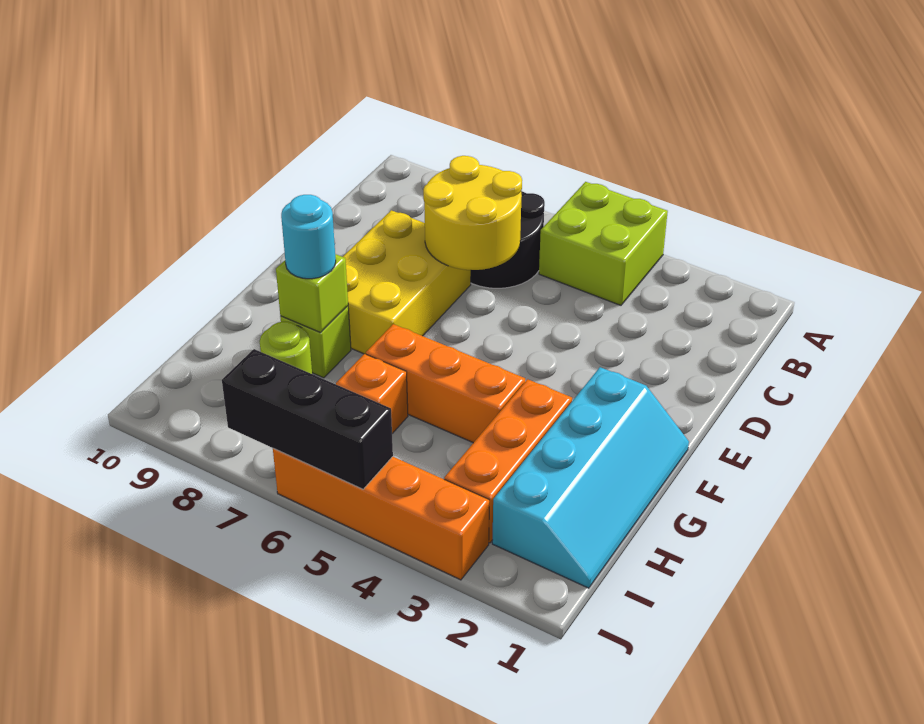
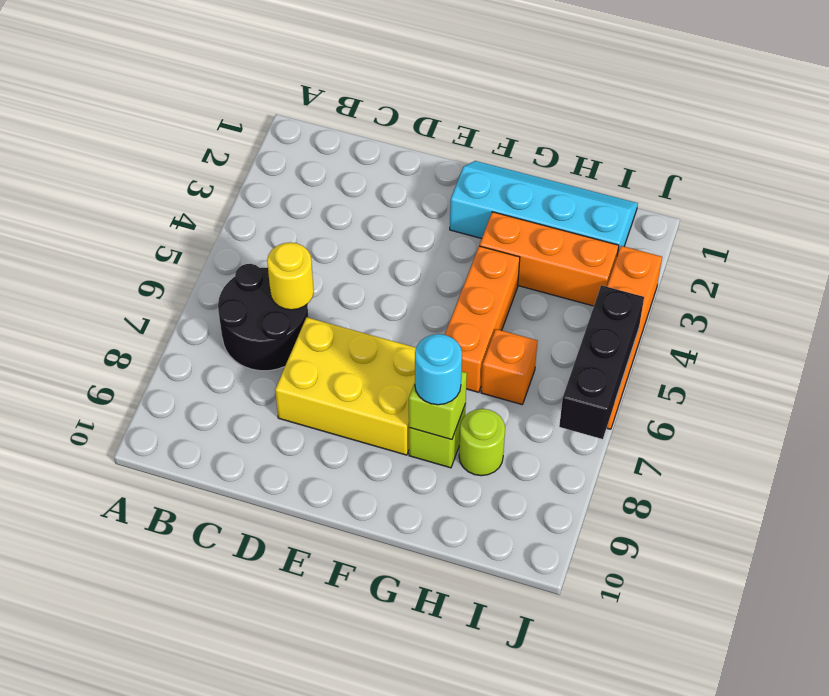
lime brick A4:B5 level 1 -> none
yellow round brick C6:D7 level 2 -> yellow round brick C6 level 2

